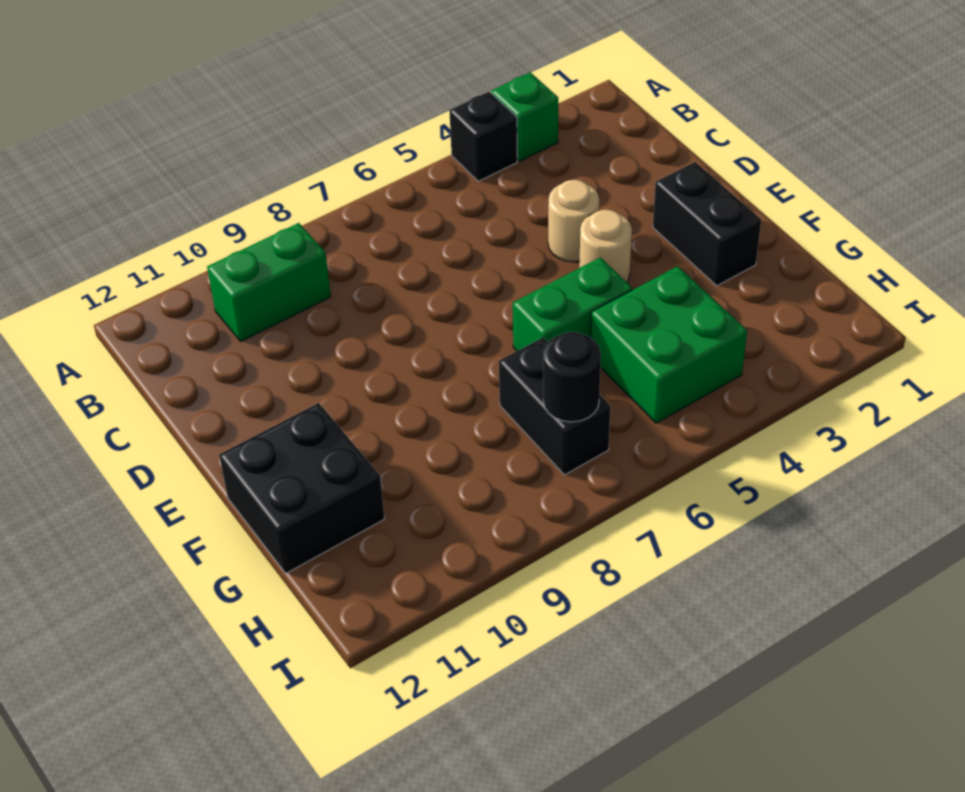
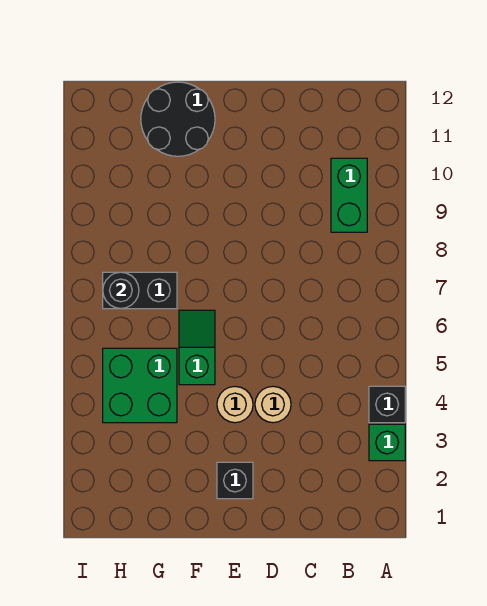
black brick E2:F2 level 1 -> black brick E2 level 1
green brick F5:F6 level 1 -> green slope F5:F6 level 1 top 5
black brick F11:G12 level 1 -> black round brick F11:G12 level 1

